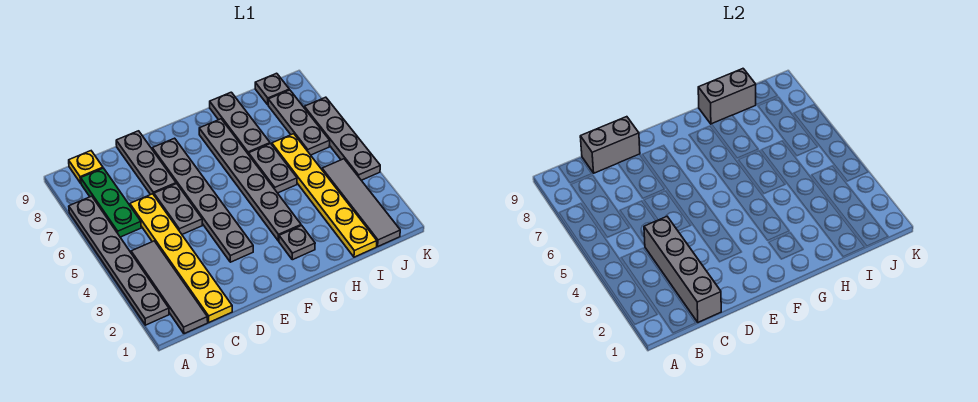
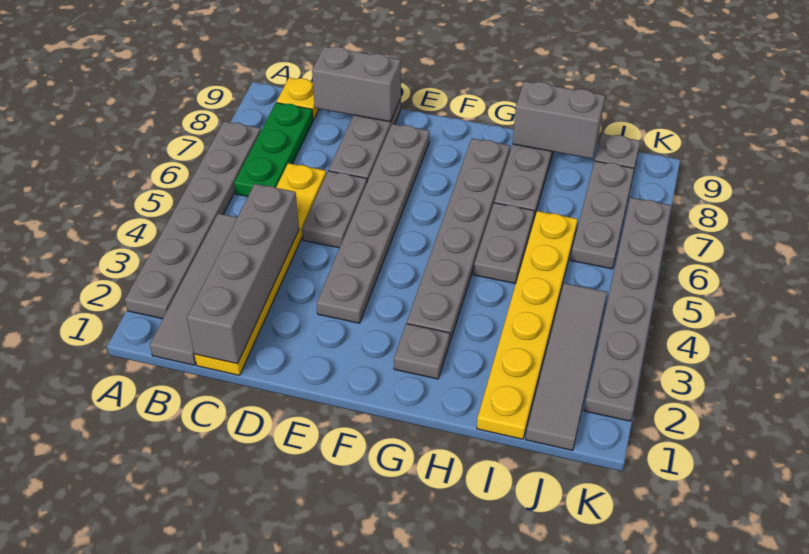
grey plate K4:K7 level 1 -> grey plate K2:K7 level 1

